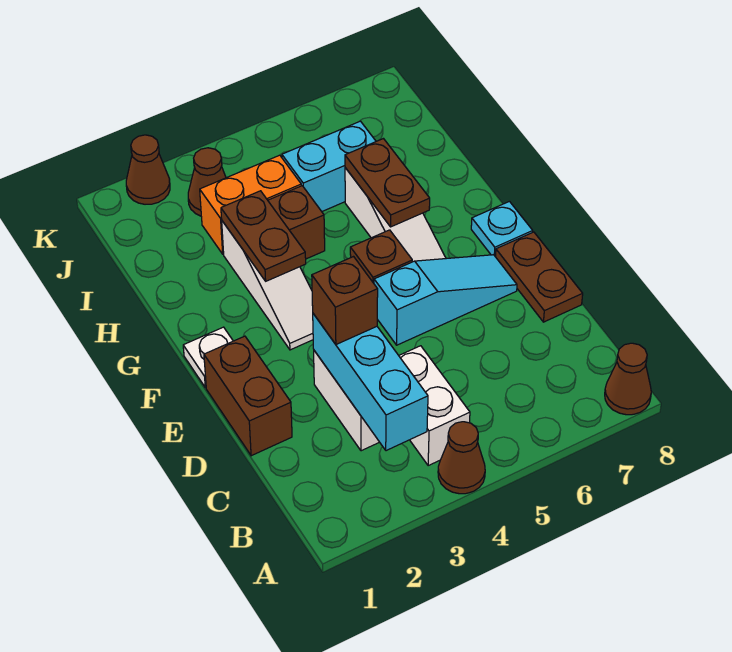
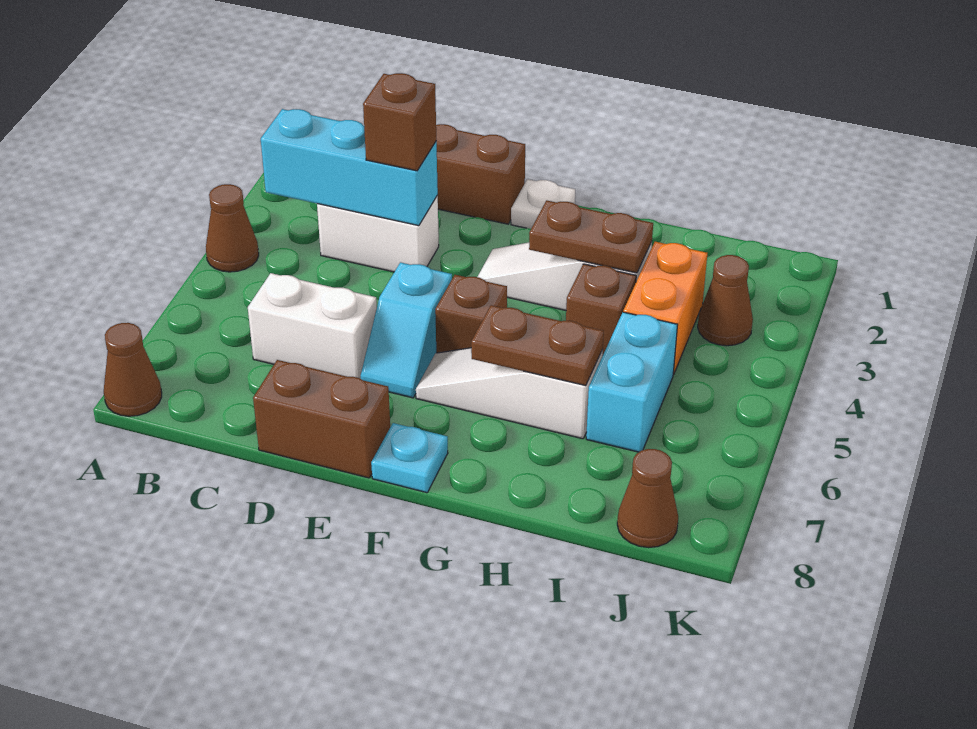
white brick B4:C4 level 1 -> white brick C6:D6 level 1
brown plate D8:E8 level 1 -> brown brick D8:E8 level 1
cyan slope E5:E7 level 1 top 5 -> cyan slope E5:E6 level 1 top 5
brown cone K2 level 1 -> brown cone J8 level 1

